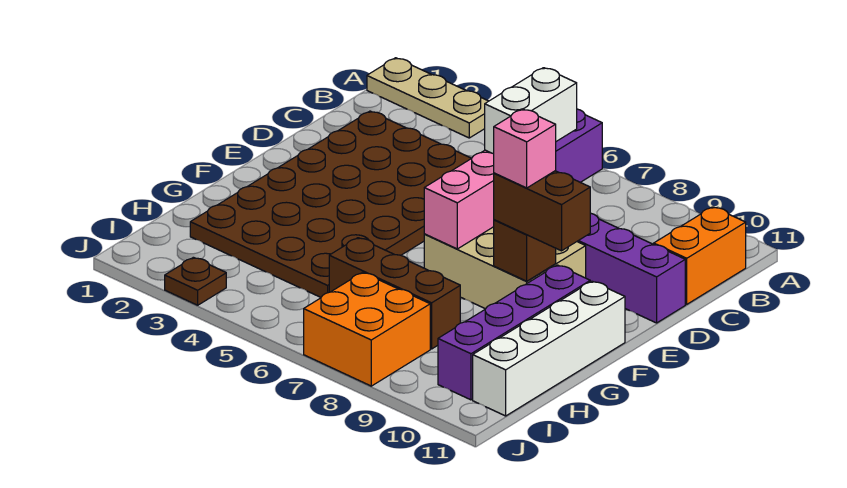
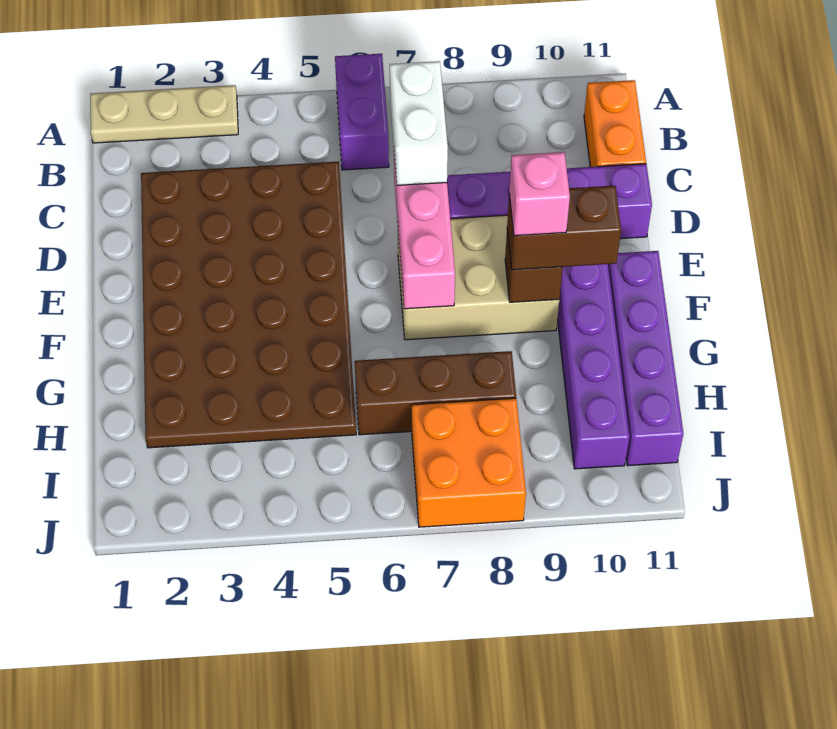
white brick F11:I11 level 1 -> purple brick F11:I11 level 1
brown plate J3 level 1 -> none

